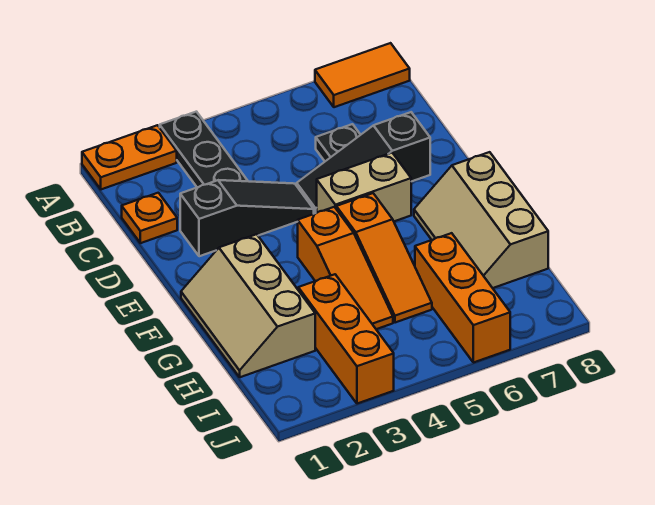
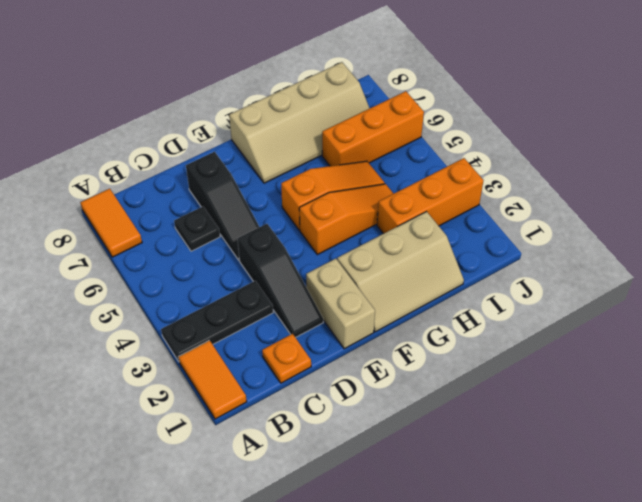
orange plate A1:A2 level 1 -> orange tile A1:A2 level 1
black slope D2:D4 level 1 top 2 -> black slope D2:D4 level 1 top 4
tan brick E5:E6 level 1 -> tan brick E1:E2 level 1
tan slope F7:H8 level 1 top 8 -> tan slope F7:I8 level 1 top 8

